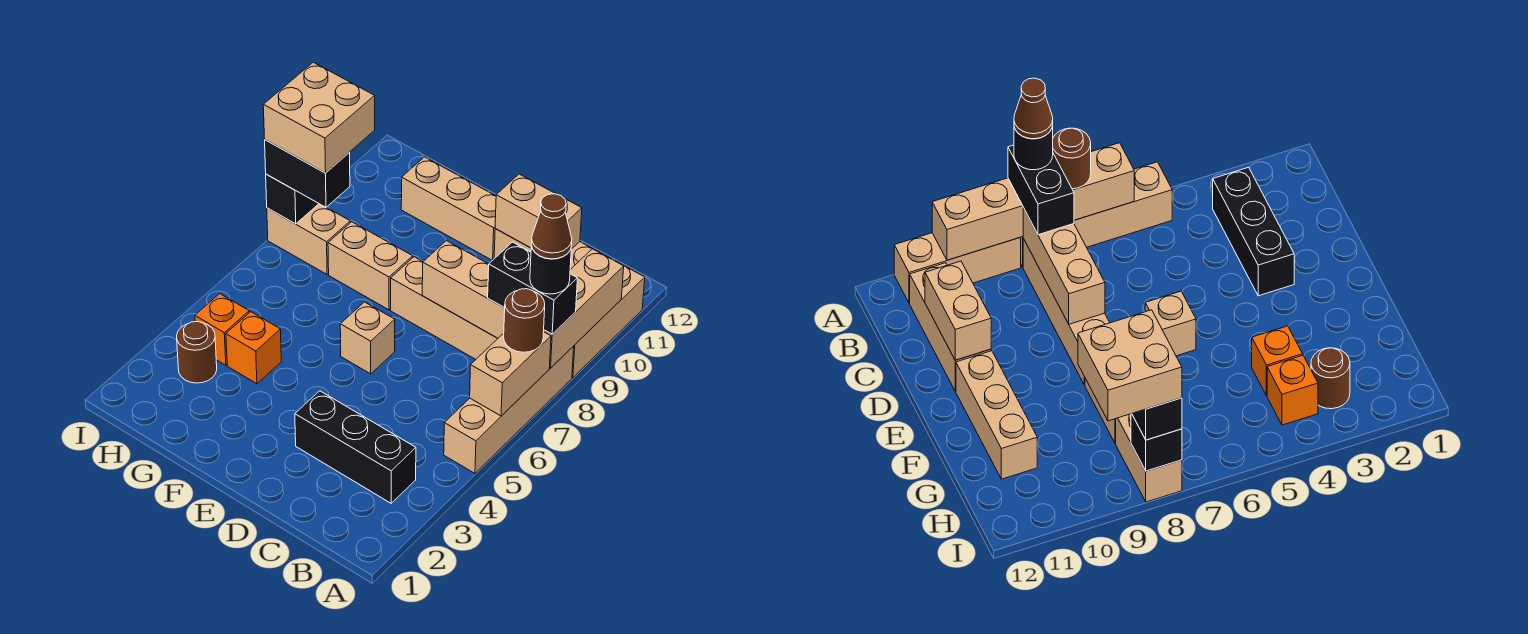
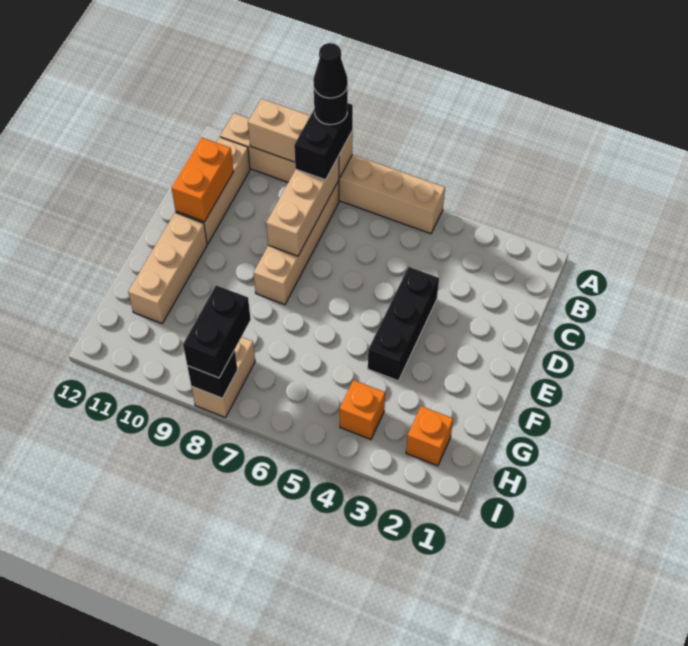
tan brick A6:A7 level 2 -> none
brown round brick A7 level 3 -> none
brown cone A8 level 5 -> black cone A8 level 5
black brick B3:D3 level 1 -> black brick D4:F4 level 1
tan brick C11:D11 level 2 -> orange brick C11:D11 level 2
tan brick E6 level 1 -> none
tan brick F8:G8 level 1 -> none
orange brick G4 level 1 -> orange brick H2 level 1
brown round brick H3 level 1 -> none
tan brick H8:I9 level 4 -> none

